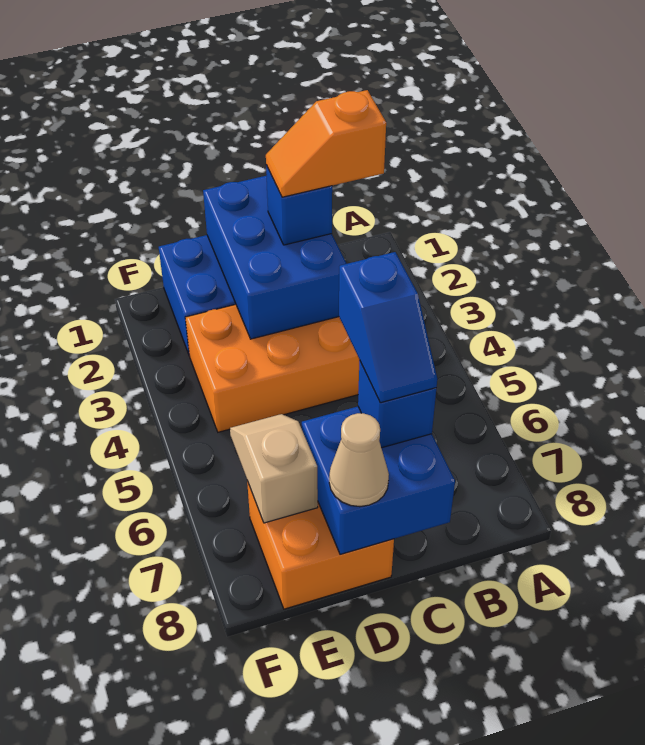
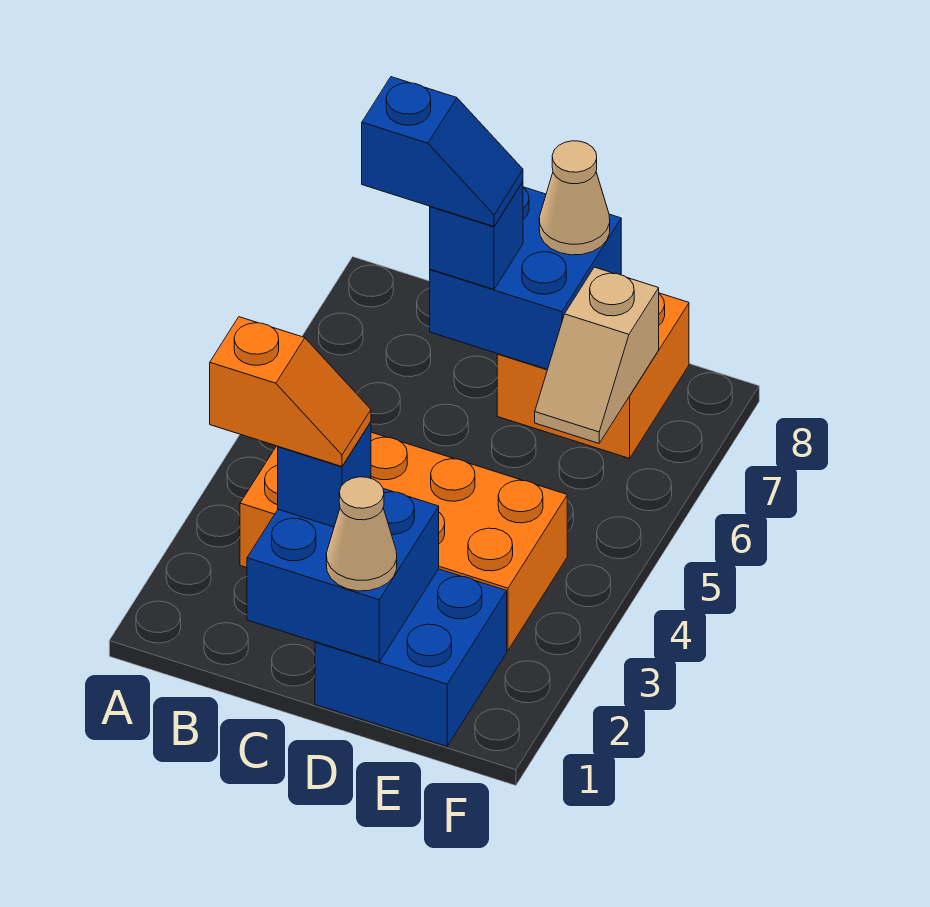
blue brick C1:D3 level 2 -> blue brick C1:D2 level 2
blue slope C6:C7 level 4 top 6 -> blue slope B7:C7 level 4 top B
none -> tan cone D1 level 3

